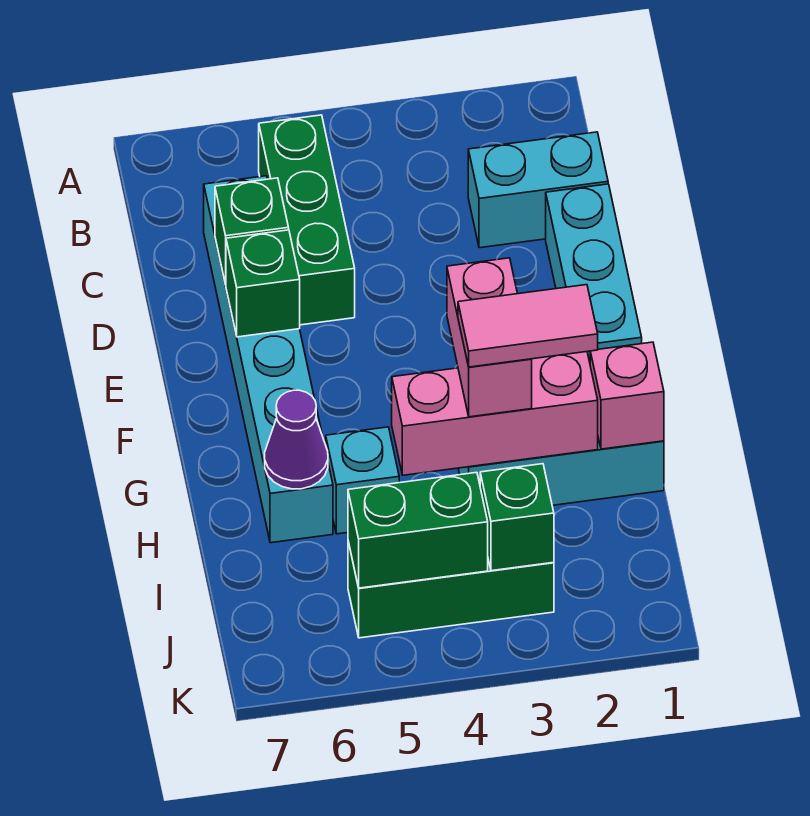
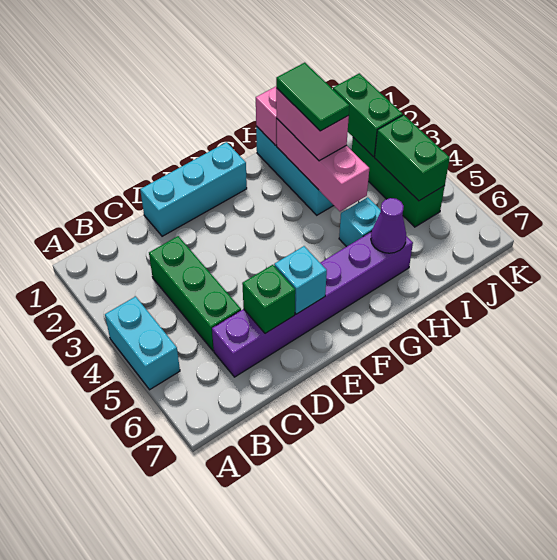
green brick B5:D5 level 1 -> green brick C3:C5 level 1
cyan brick C1:C2 level 1 -> cyan brick A4:A5 level 1
cyan brick C6:H6 level 1 -> purple brick C6:H6 level 1
green brick E6 level 2 -> cyan brick E6 level 2
pink brick G3:H3 level 3 -> pink brick H2:H3 level 3
pink tile H2:H3 level 4 -> green tile H2:H3 level 4
green brick J3 level 2 -> green brick J2:J3 level 2

